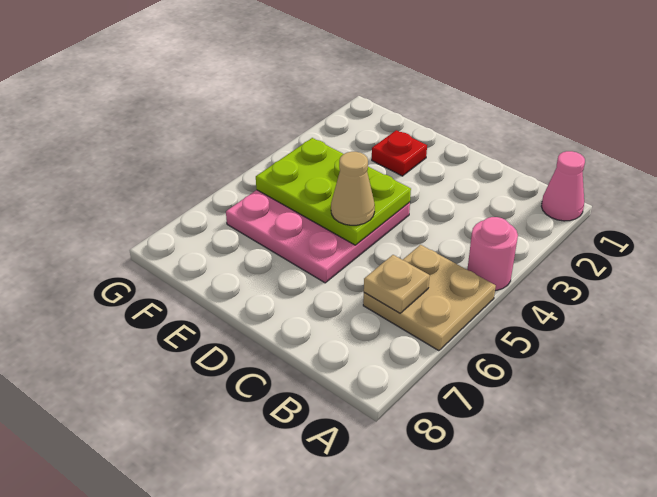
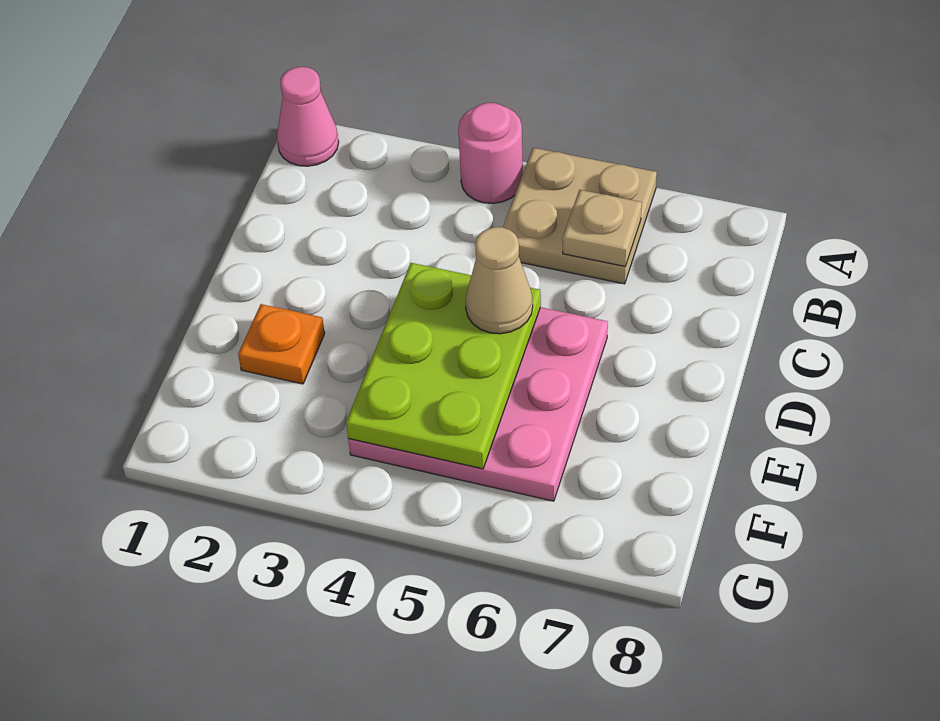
red plate E2 level 1 -> orange plate E2 level 1

